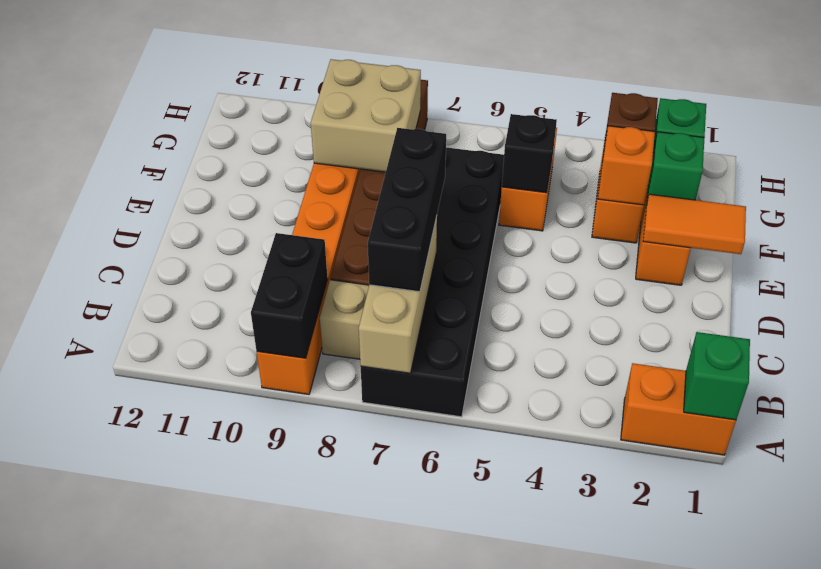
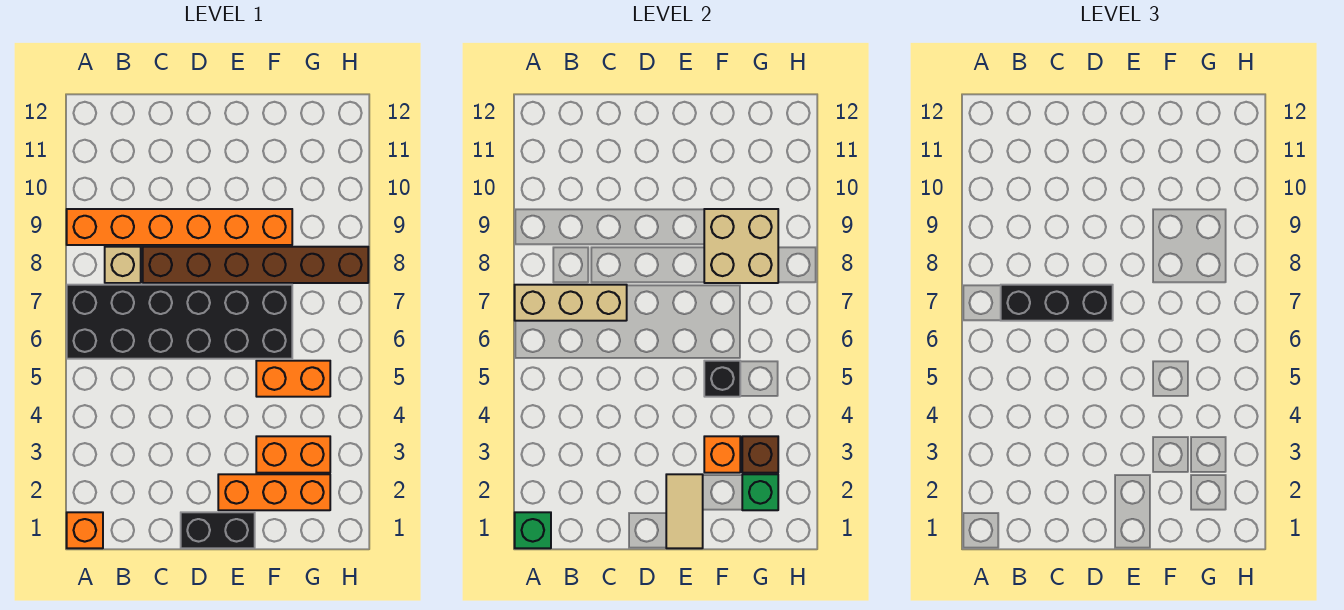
orange brick A1:A2 level 1 -> orange brick A1 level 1
black brick A9:B9 level 2 -> black brick D1:E1 level 1
orange tile E1:E2 level 2 -> tan tile E1:E2 level 2
green brick F2 level 2 -> none

